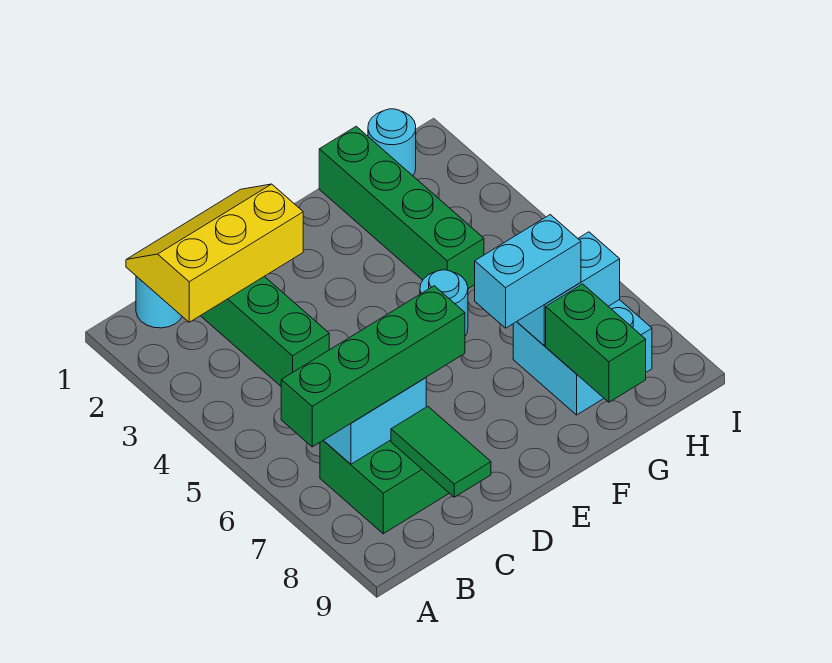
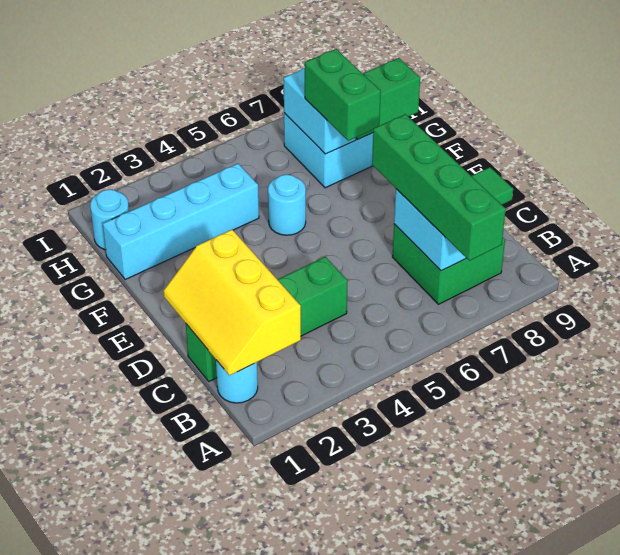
cyan brick F7:G7 level 3 -> green brick F7:G7 level 3
green brick G1:G4 level 1 -> cyan brick G1:G4 level 1

